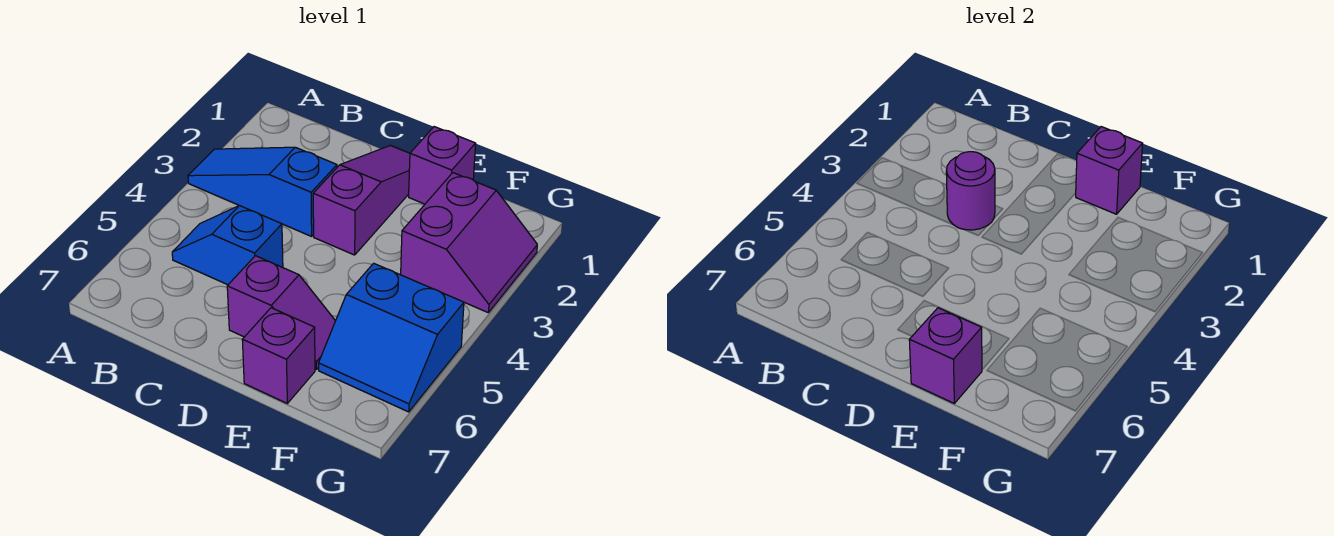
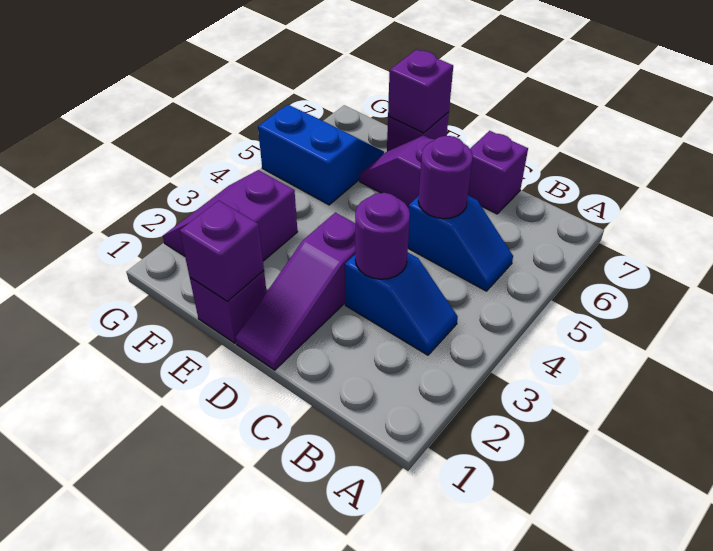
blue slope A3:C3 level 1 top C -> blue slope B3:C3 level 1 top C
none -> purple round brick C5 level 2
none -> purple brick C7 level 1

